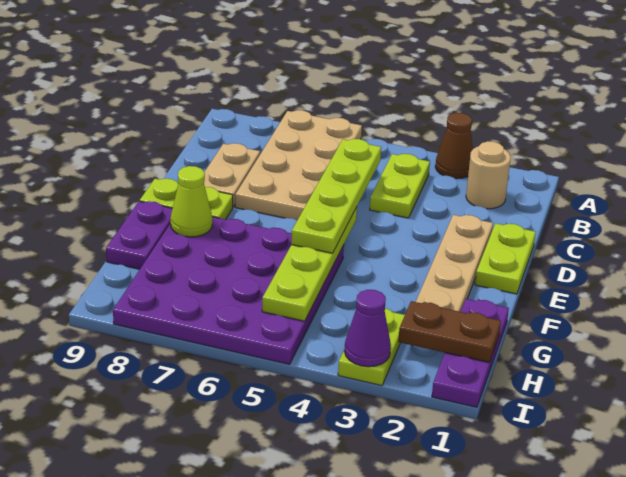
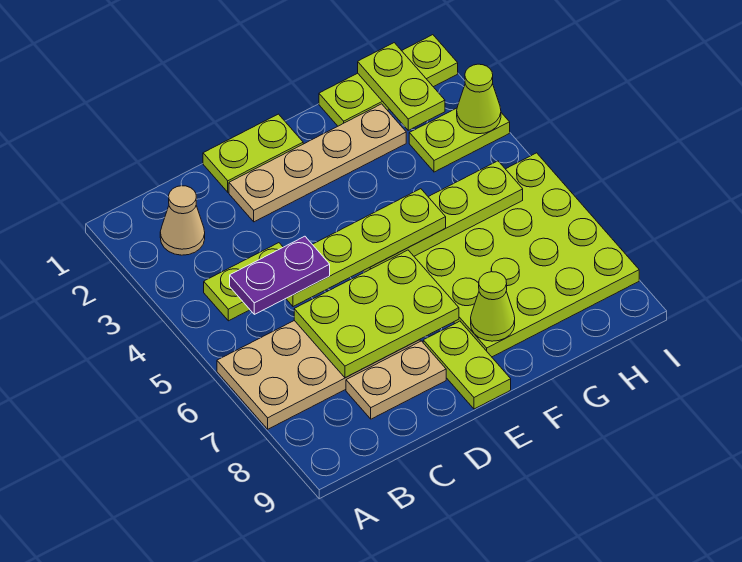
brown cone A3 level 1 -> none
tan round brick B2 level 1 -> tan cone B2 level 1
none -> lime plate C6:E7 level 2
purple plate F5:I8 level 1 -> lime plate F5:I8 level 1
purple plate F9:G9 level 1 -> purple plate B5:C5 level 4
purple plate G1:I1 level 1 -> lime plate G1:I1 level 1
brown plate H1:H2 level 2 -> lime plate H1:H2 level 2
purple cone I3 level 2 -> lime cone I3 level 2

